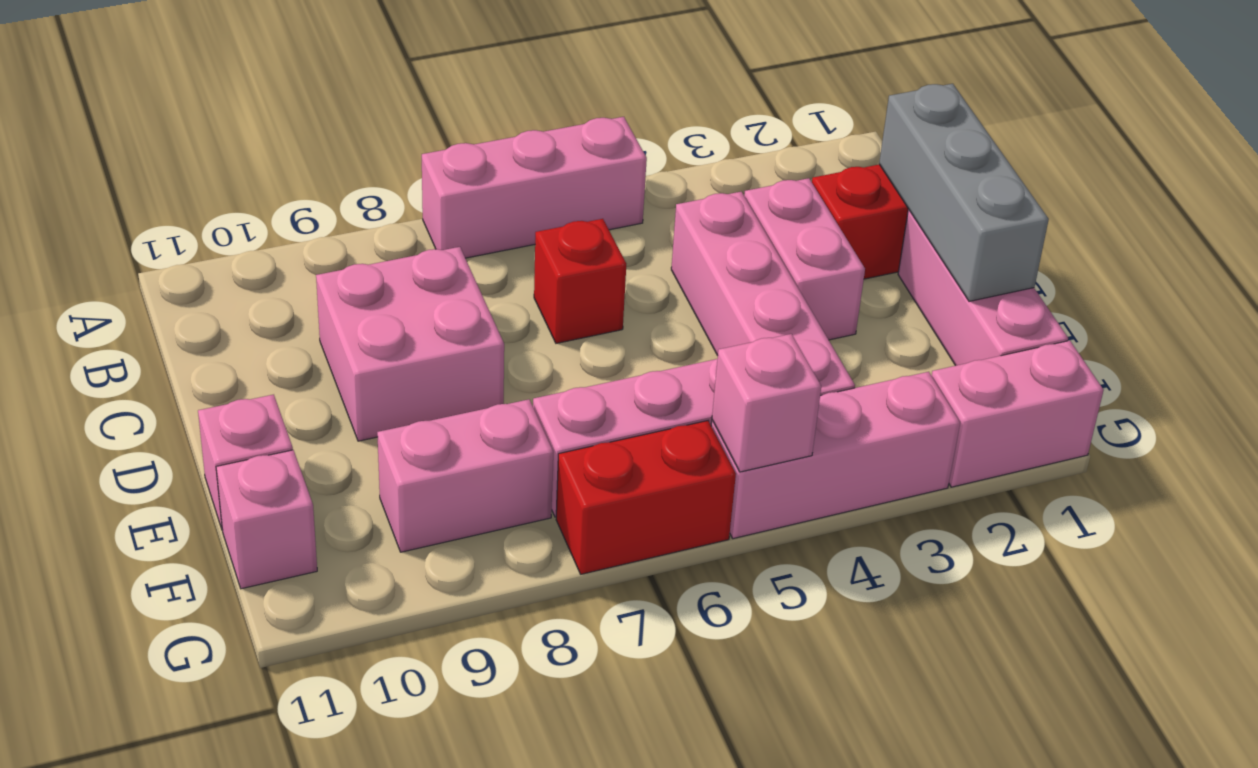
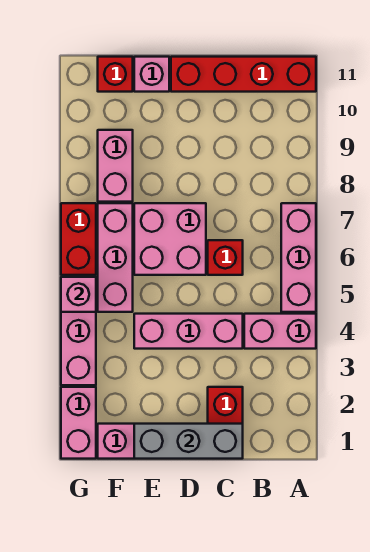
none -> red brick A11:D11 level 1
pink brick C3:D3 level 1 -> pink brick A4:B4 level 1
pink brick C4:F4 level 1 -> pink brick C4:E4 level 1
pink brick C8:D9 level 1 -> pink brick D6:E7 level 1
pink brick F11 level 1 -> red brick F11 level 1

